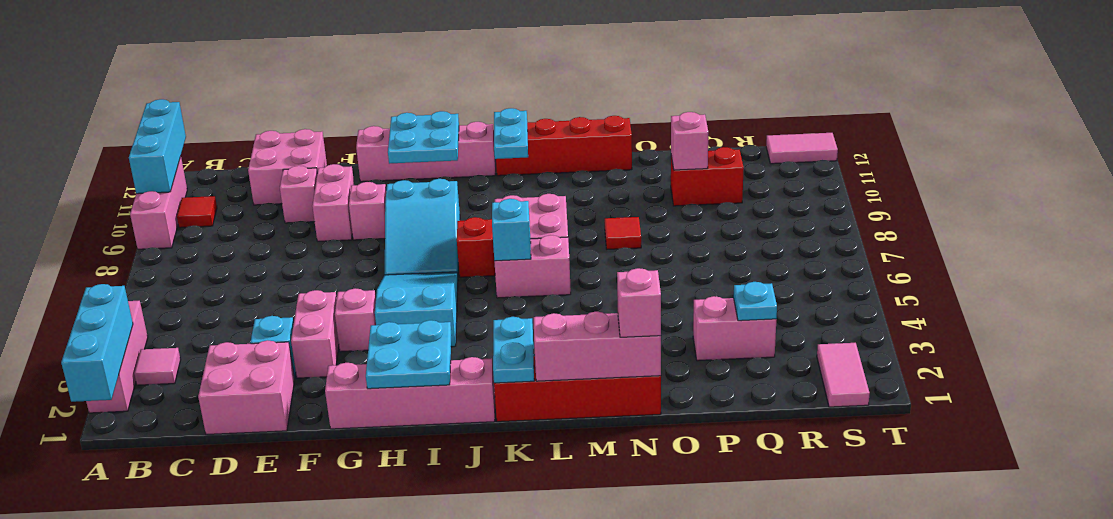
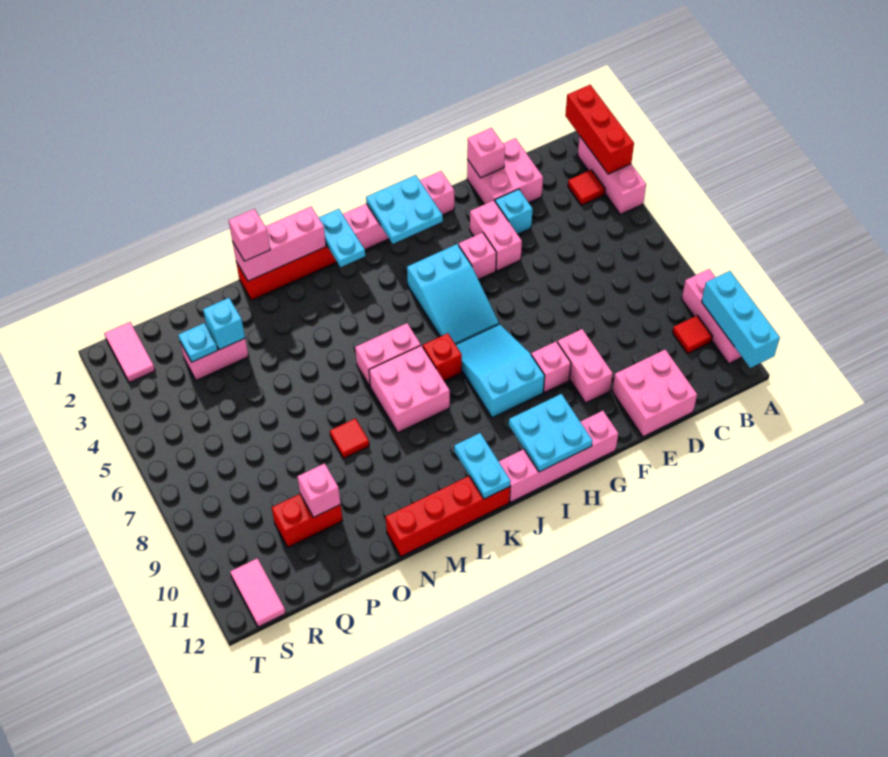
cyan brick A1:A3 level 2 -> red brick A1:A3 level 2
pink tile B3 level 1 -> red tile B3 level 1
pink brick E10 level 1 -> pink brick E1 level 2
cyan brick K6 level 2 -> cyan brick P3 level 2
pink tile S12:T12 level 1 -> pink tile S11:S12 level 1

